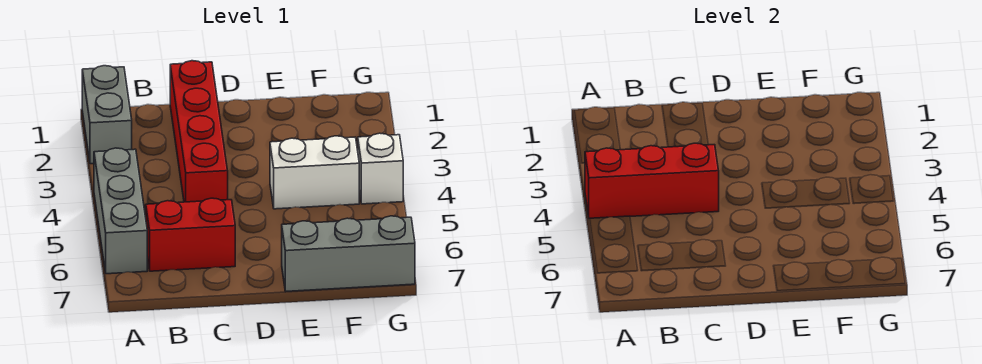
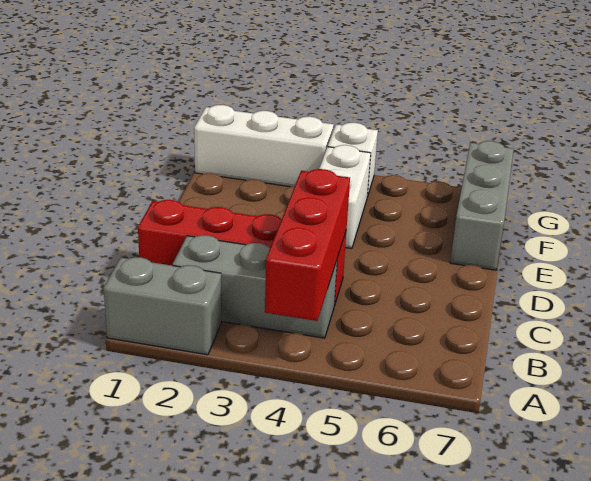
grey brick A4:A6 level 1 -> grey brick B2:B4 level 1
red brick B6:C6 level 1 -> none
none -> white brick G1:G3 level 1

